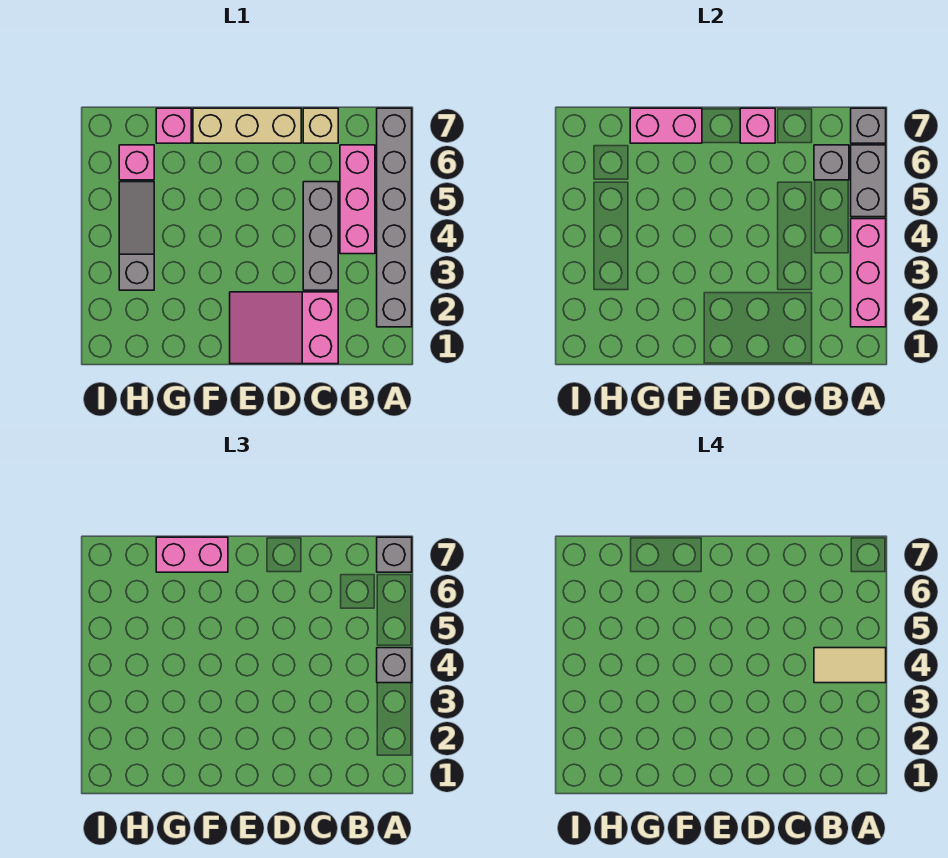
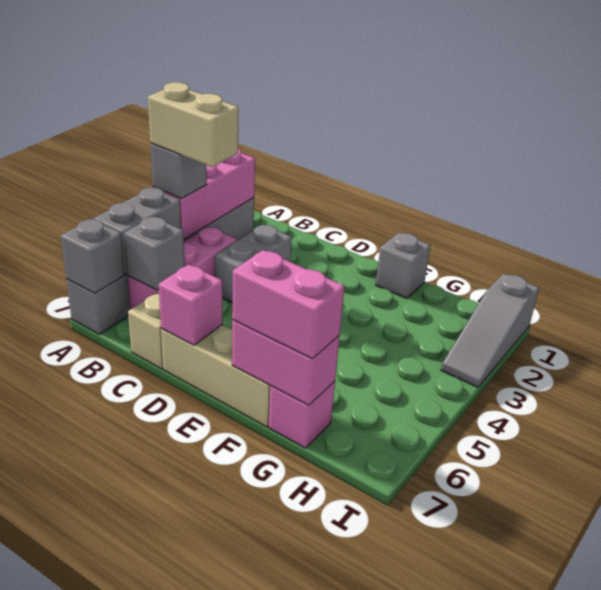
tan tile A4:B4 level 4 -> tan brick A4:B4 level 4
grey brick A7 level 3 -> grey brick F1 level 1
pink slope C1:E2 level 1 top C -> none
grey brick C3:C5 level 1 -> grey brick C3:C4 level 1
grey slope H3:H5 level 1 top 3 -> grey slope I1:I3 level 1 top 1
pink brick H6 level 1 -> none

